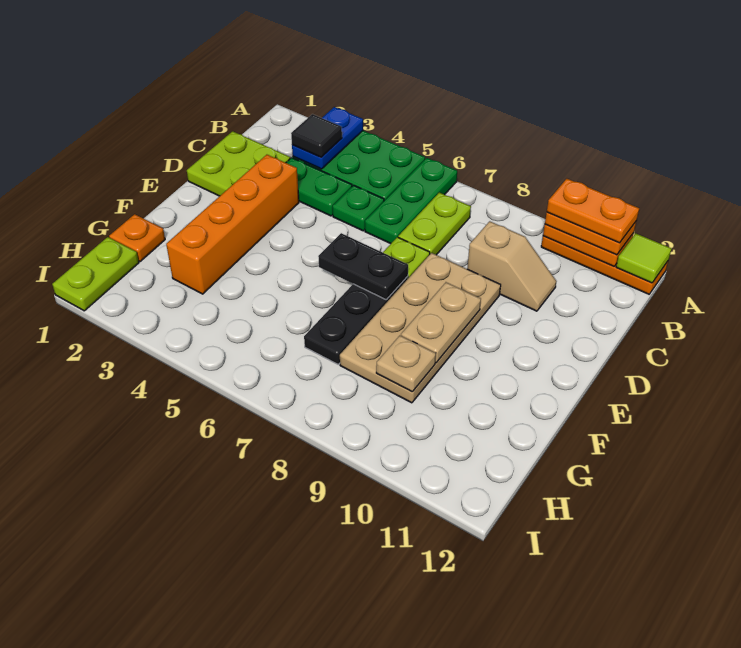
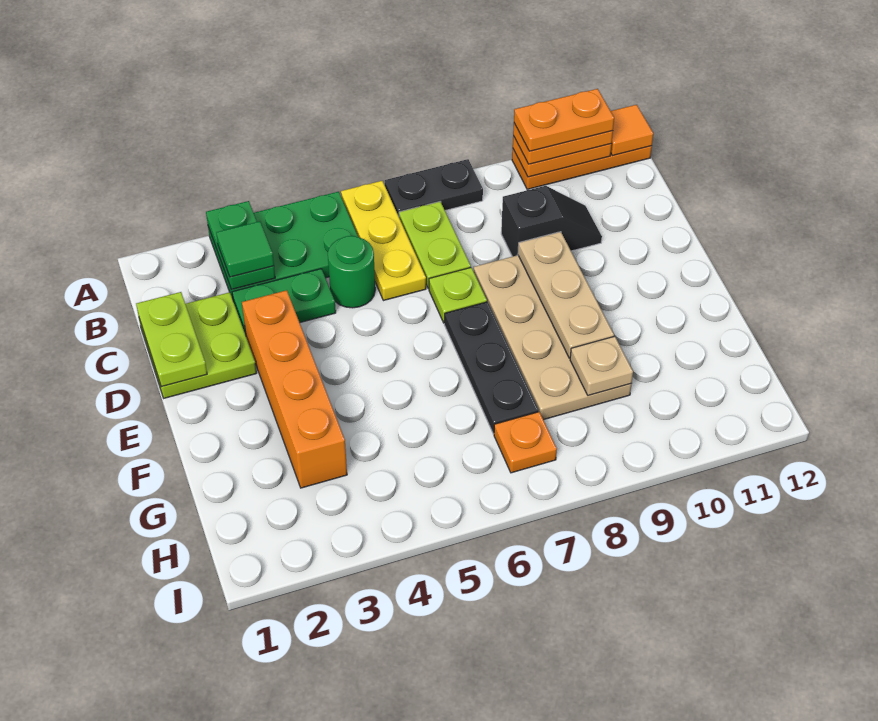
blue plate A3:B3 level 2 -> green plate A3:B3 level 2
green plate A6:C6 level 1 -> yellow plate A6:C6 level 1
lime tile A12 level 2 -> orange tile A12 level 2
black tile B3 level 3 -> green tile B3 level 3
green plate C5 level 1 -> green round brick C5 level 1
tan slope C9:C10 level 1 top 9 -> black slope C9:C10 level 1 top 9
black plate E6:E7 level 2 -> black plate A7:A8 level 1
tan plate E9:F9 level 2 -> tan plate D9:F9 level 2
orange plate G1 level 1 -> orange plate H7 level 1
lime plate H1:I1 level 1 -> lime plate C1:D1 level 2

